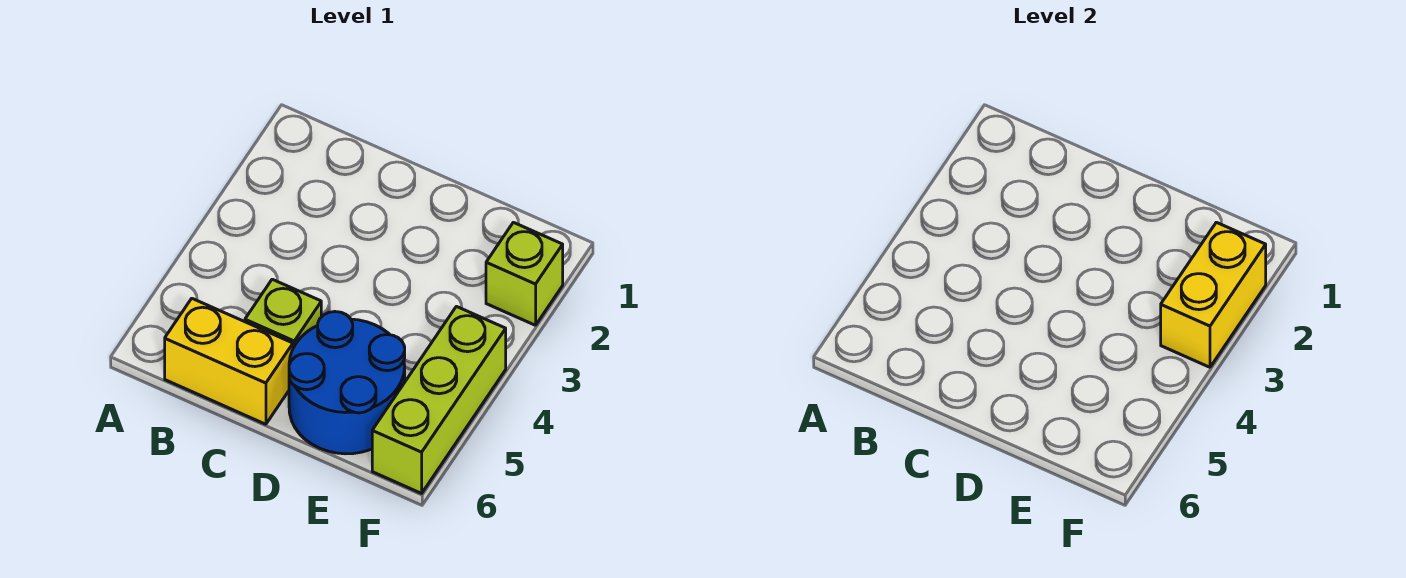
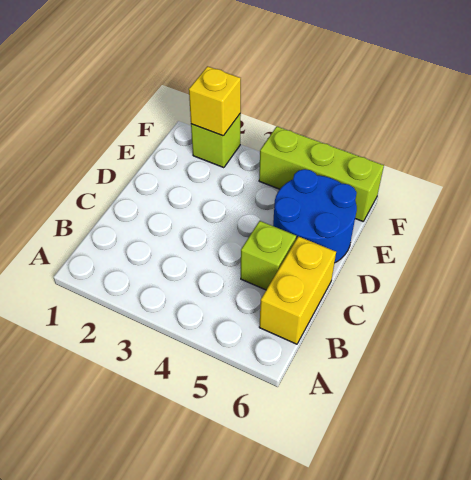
yellow brick F2:F3 level 2 -> yellow brick F2 level 2

